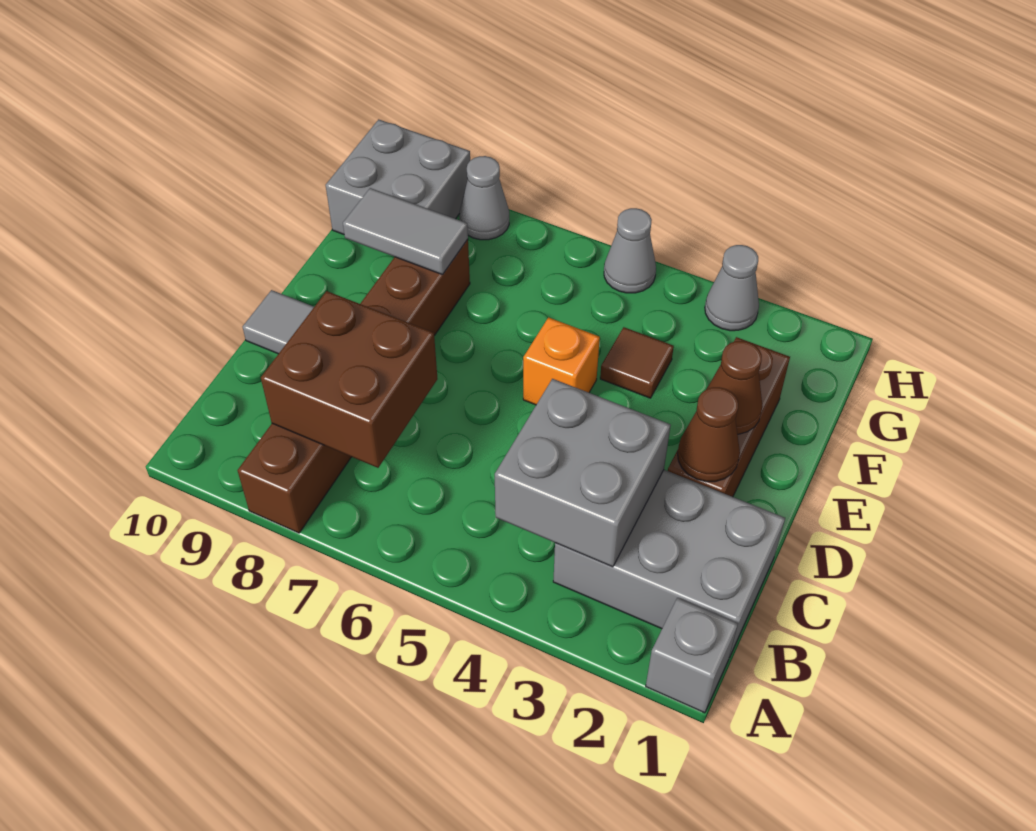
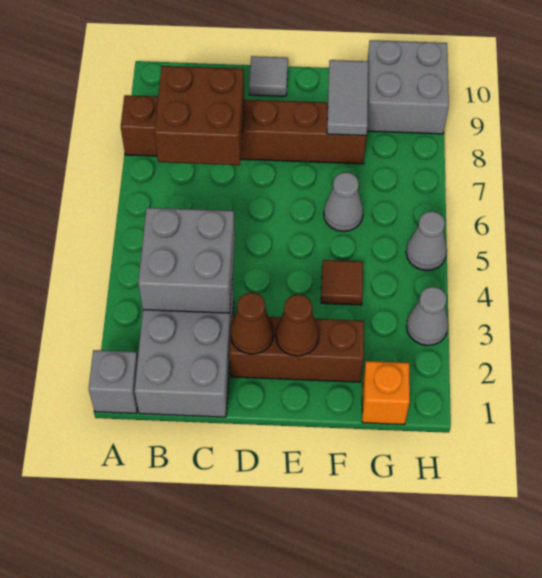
orange brick E5 level 1 -> orange brick G1 level 1
grey cone H8 level 1 -> grey cone F6 level 1

